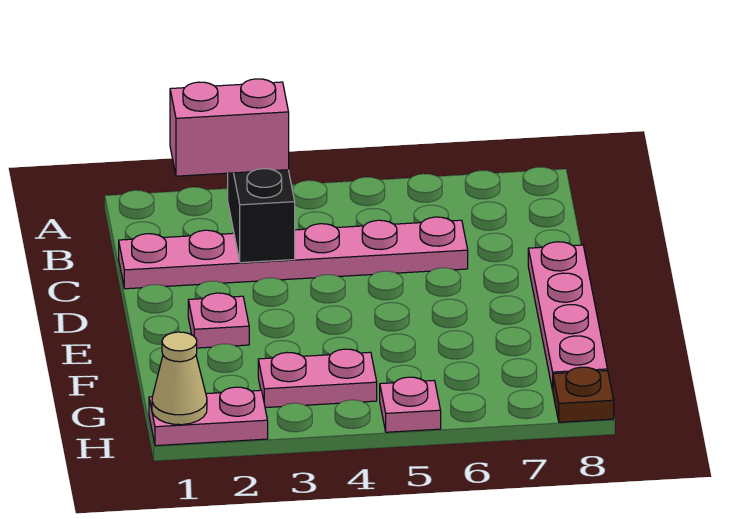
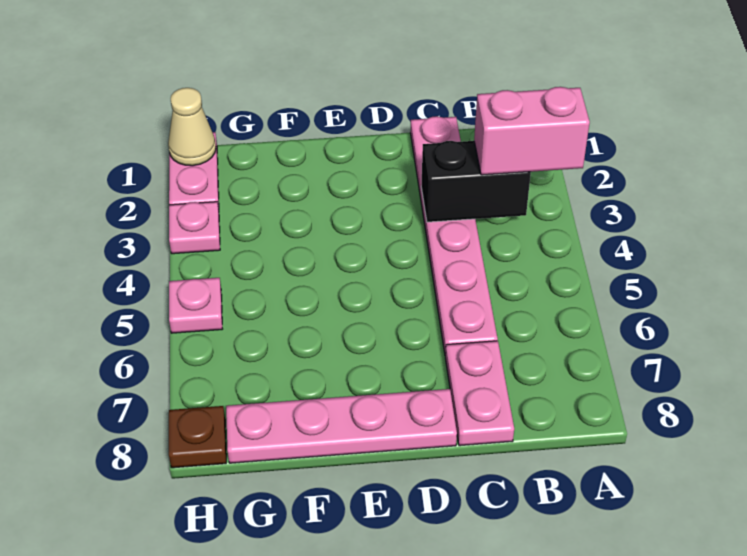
pink brick B2:B3 level 3 -> pink brick A3:B3 level 3
pink plate E2 level 1 -> pink plate H3 level 1
pink plate G3:G4 level 1 -> pink plate C7:C8 level 1

